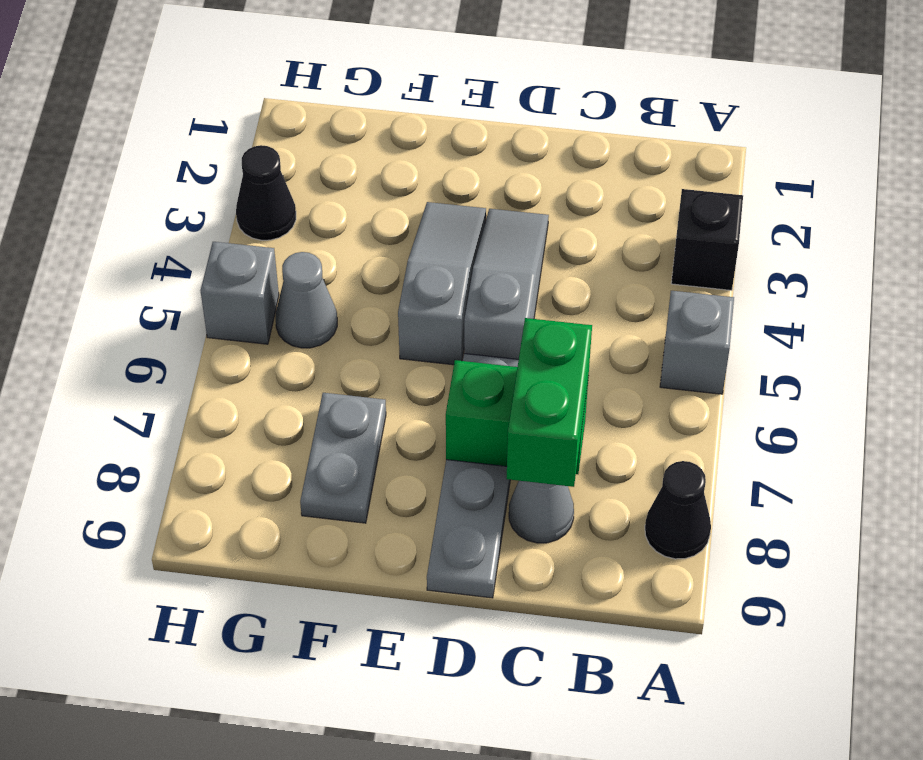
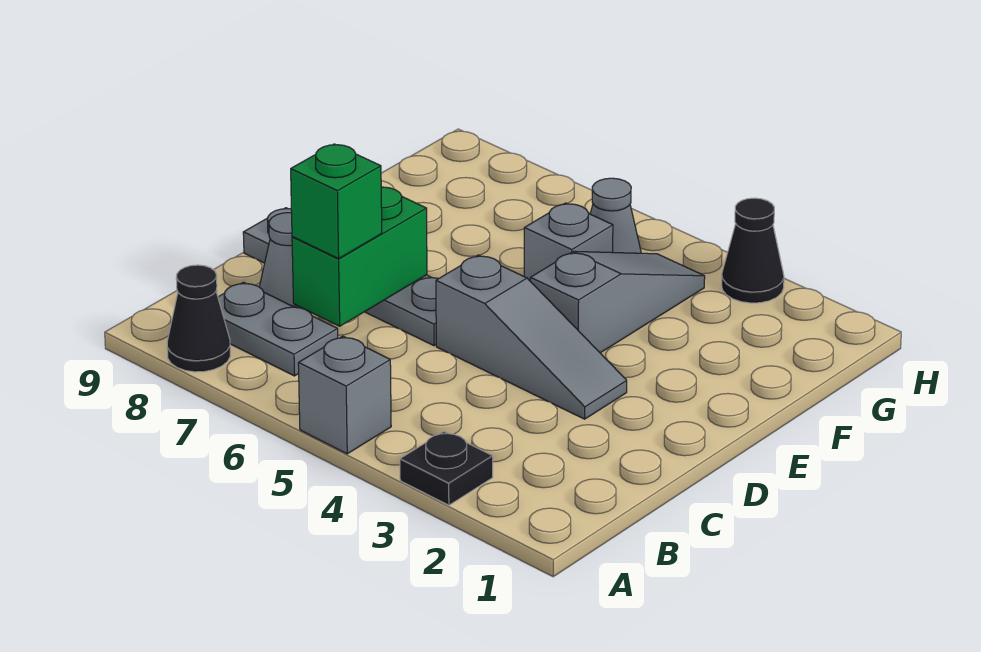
black brick A3 level 1 -> black plate A3 level 1
green brick C7:C8 level 3 -> green brick C7 level 3
grey slope E3:E5 level 1 top 5 -> grey slope E4:G4 level 1 top E
grey plate F7:F8 level 1 -> grey plate B7:B8 level 1
grey brick H5 level 1 -> grey brick F5 level 1

